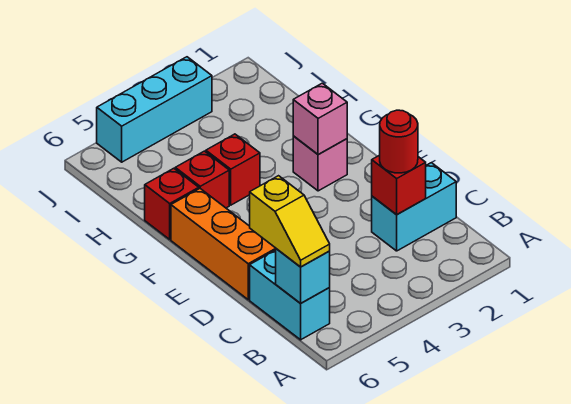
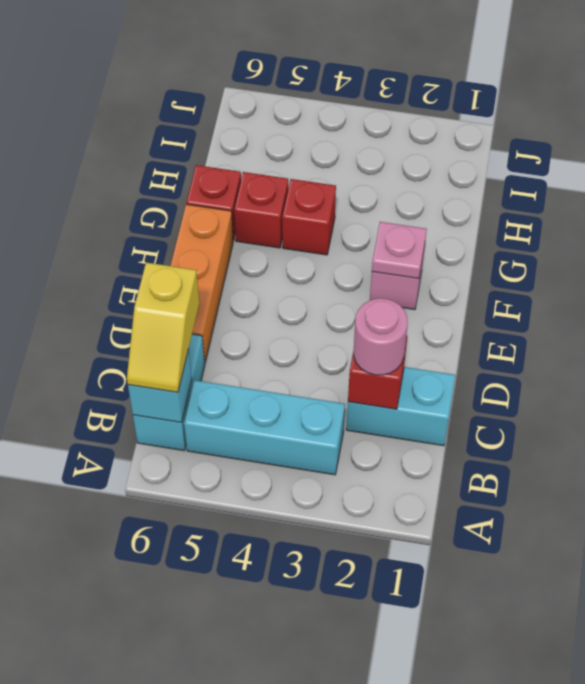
red round brick C2 level 3 -> pink round brick C2 level 3
pink brick F2 level 2 -> pink plate F2 level 2
cyan brick J3:J5 level 1 -> cyan brick B3:B5 level 1

